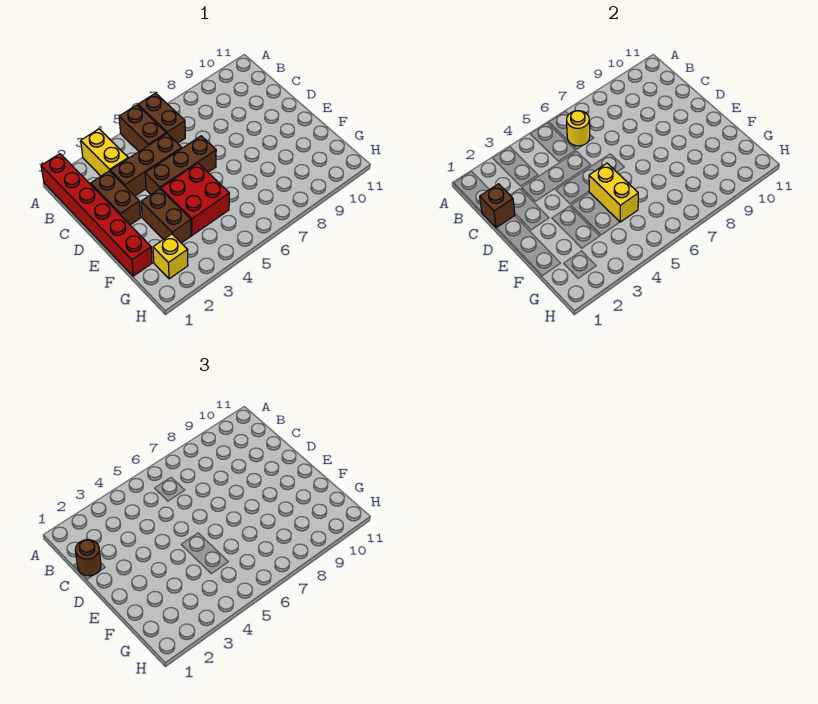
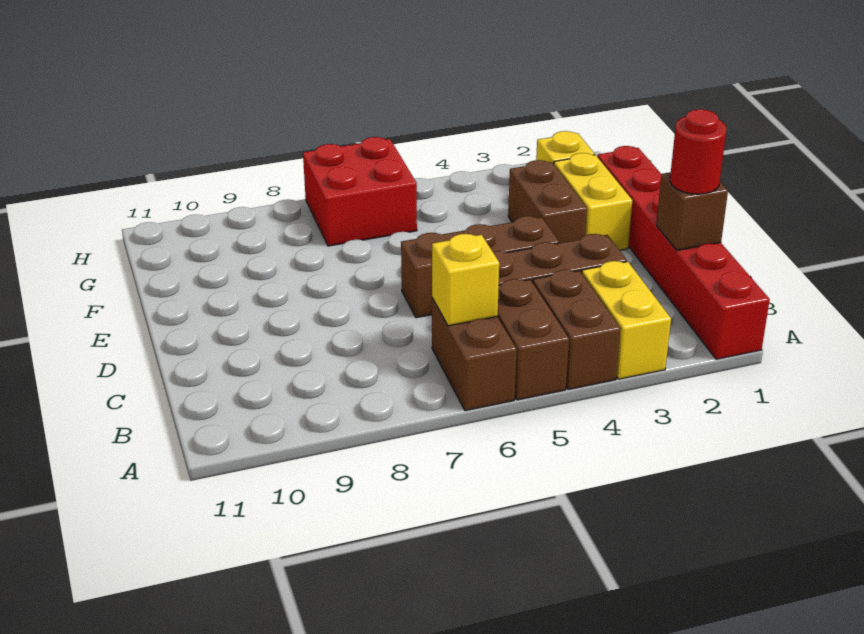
yellow round brick B6 level 2 -> yellow brick B6 level 2
brown round brick C1 level 3 -> red round brick C1 level 3
brown brick C2:D2 level 1 -> brown brick A4:B4 level 1
red brick E4:F5 level 1 -> red brick G6:H7 level 1
yellow brick E5:F5 level 2 -> yellow brick E2:F2 level 1

